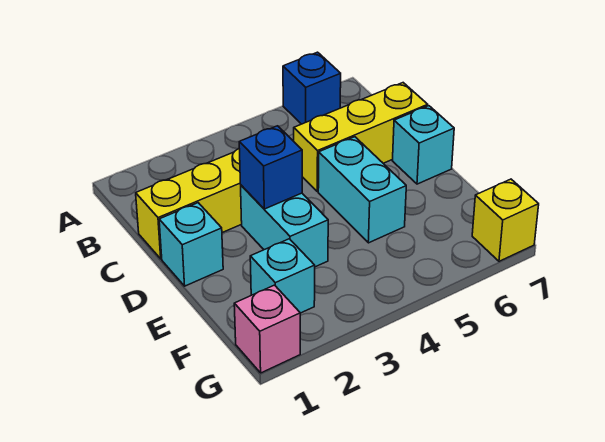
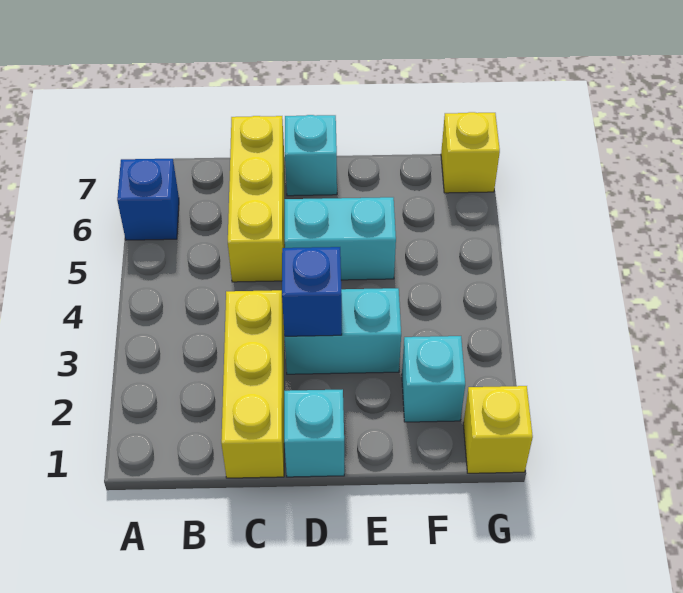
pink brick G1 level 1 -> yellow brick G1 level 1

